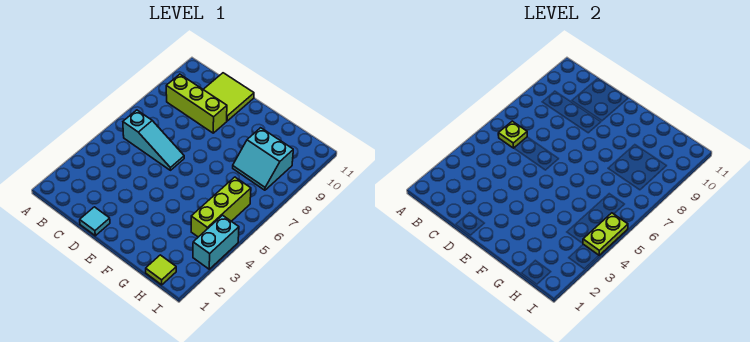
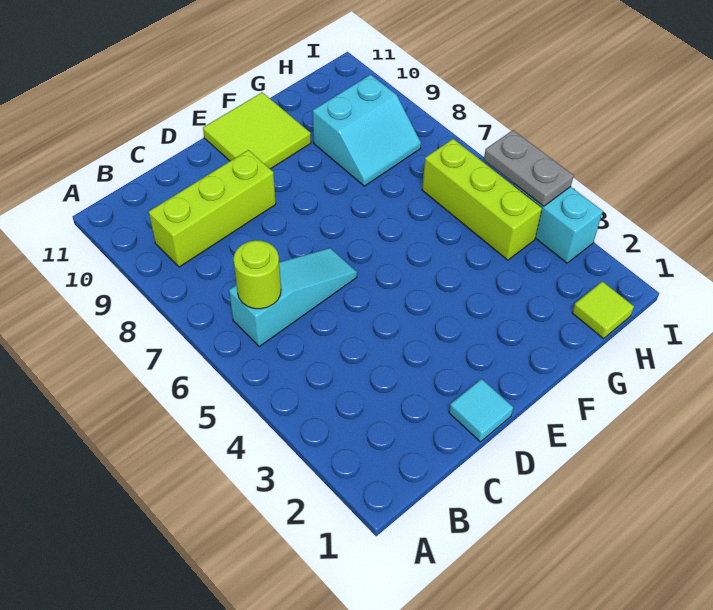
lime plate B6 level 2 -> lime round brick B6 level 2
lime tile C10:D11 level 1 -> lime tile E10:F11 level 1
lime plate I4:I5 level 2 -> grey plate I4:I5 level 2

